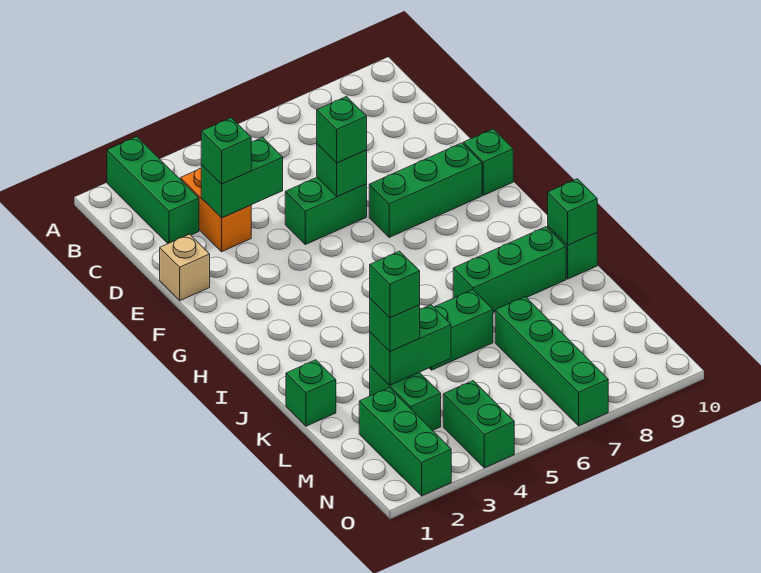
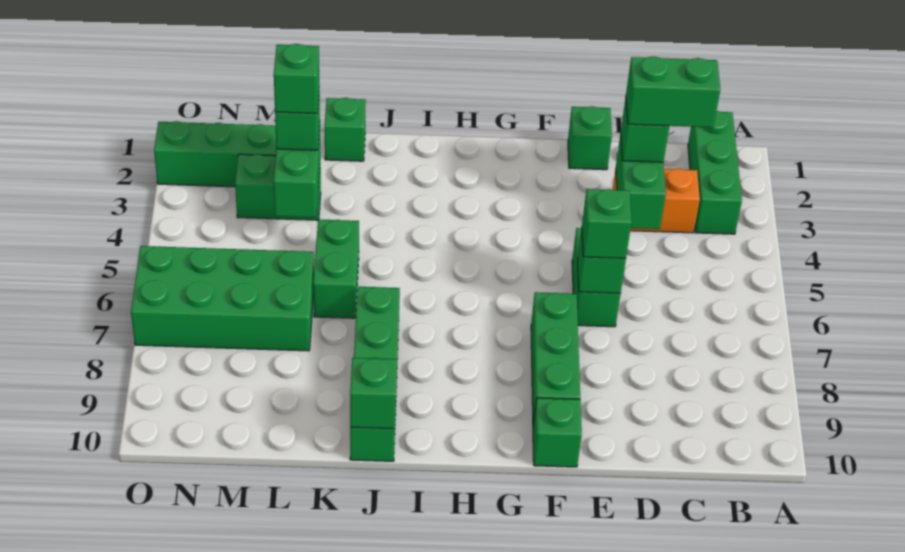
green brick A2:C2 level 1 -> green brick B1:B3 level 1
tan brick E1 level 1 -> green brick E1 level 1
green brick L7:O7 level 1 -> green brick L6:O7 level 1
green brick N4:O4 level 1 -> green brick C3:D3 level 4

